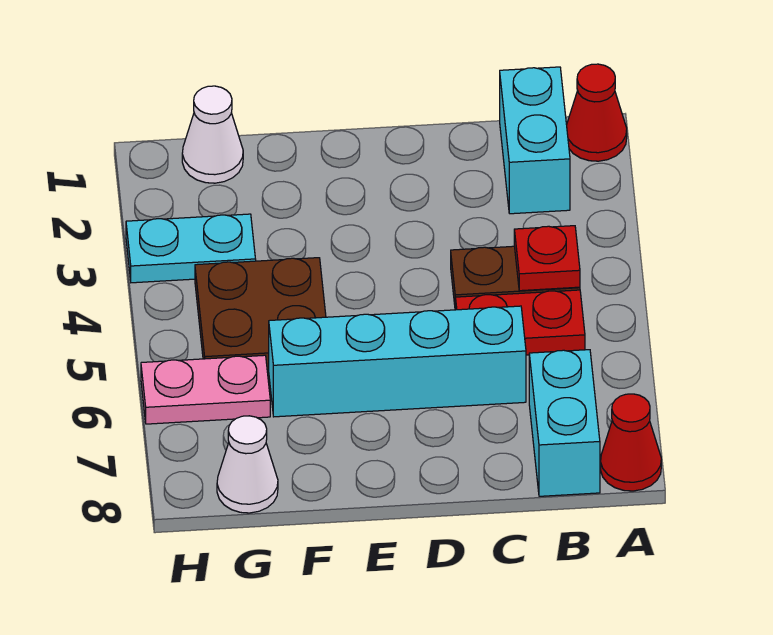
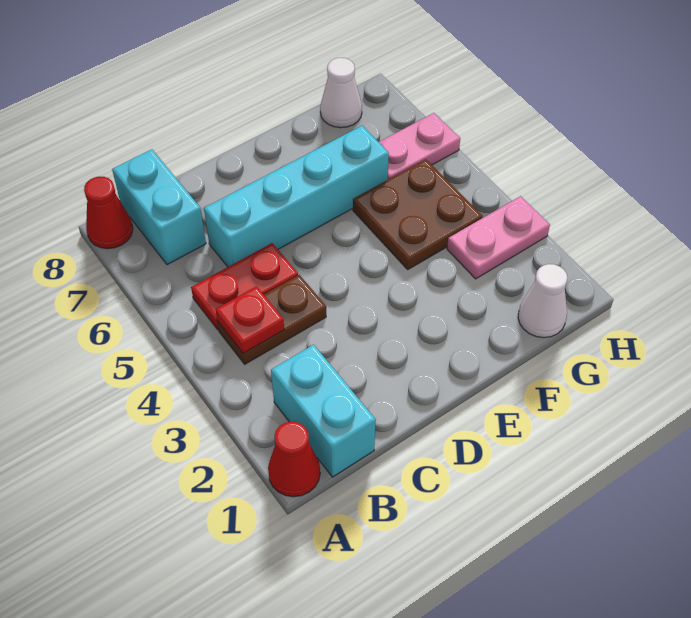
cyan plate G3:H3 level 1 -> pink plate G3:H3 level 1

